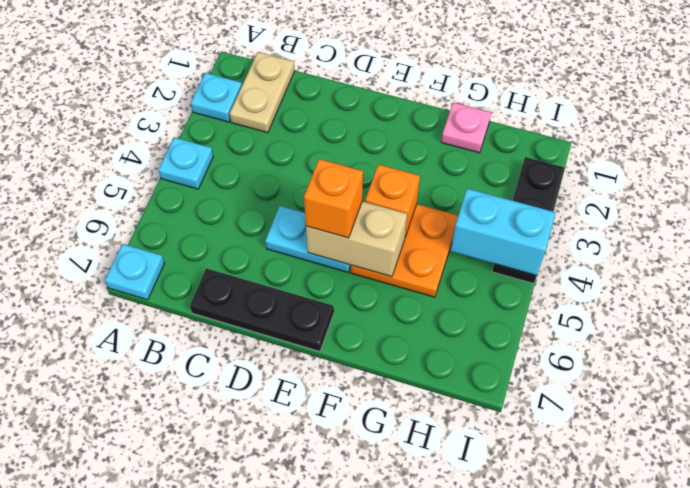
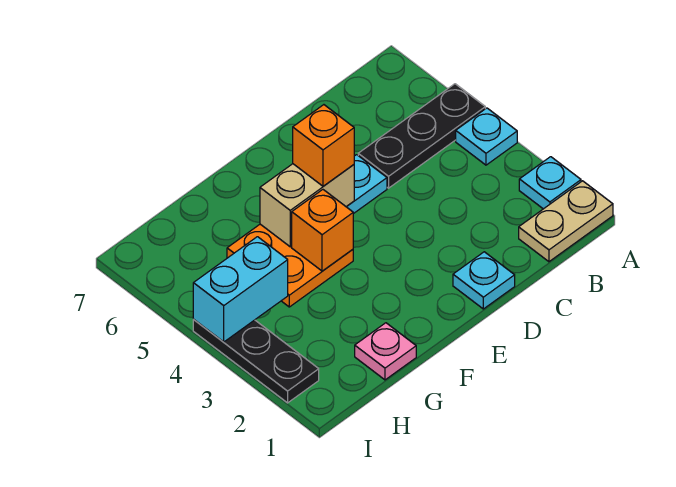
cyan plate A7 level 1 -> cyan plate D1 level 1
tan plate B1:B2 level 1 -> tan plate A1:B1 level 1
black plate C7:E7 level 1 -> black plate A5:C5 level 1

